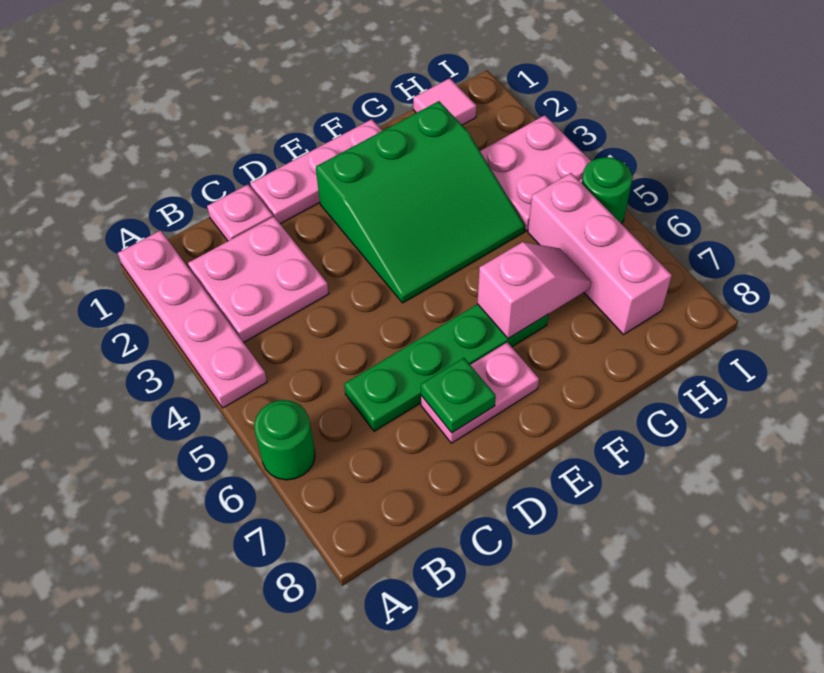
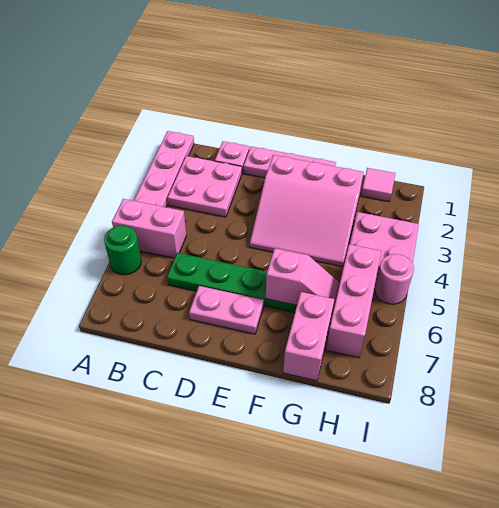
none -> pink brick A5:B5 level 1
green plate D7 level 2 -> none
green slope E2:G4 level 1 top 2 -> pink slope E2:G4 level 1 top 2
none -> pink brick G7:G8 level 1
green round brick I5 level 1 -> pink round brick I5 level 1

